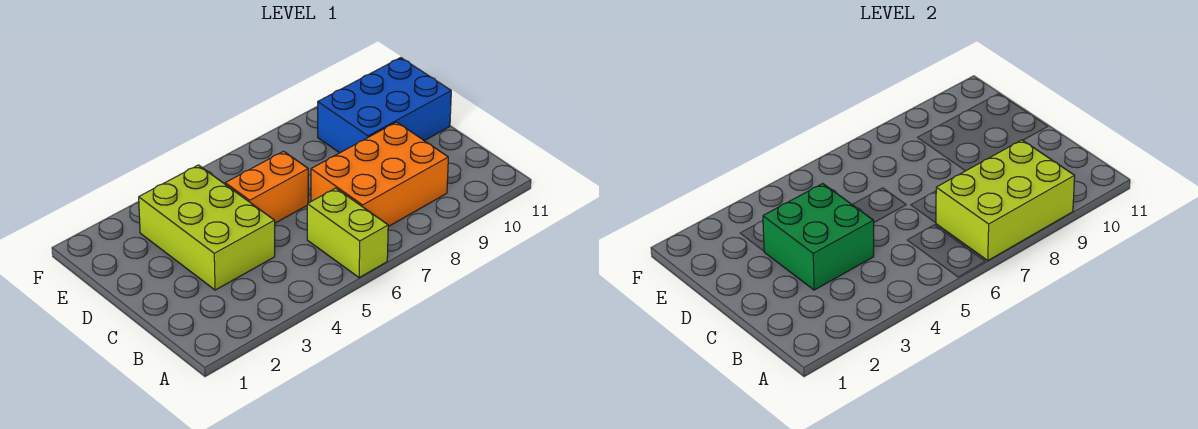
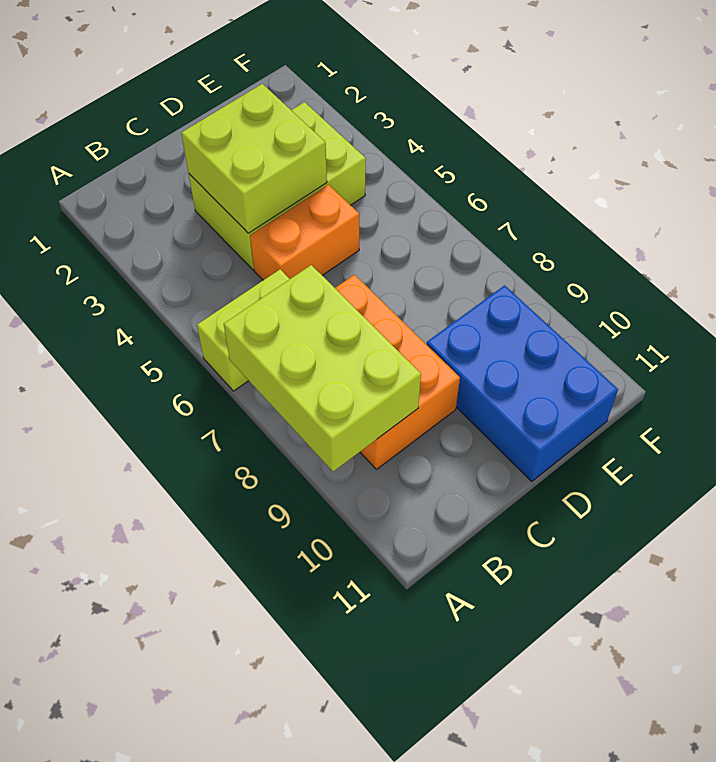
green brick C3:D4 level 2 -> lime brick C3:D4 level 2
orange brick D5:D6 level 1 -> orange brick C5:D5 level 1

